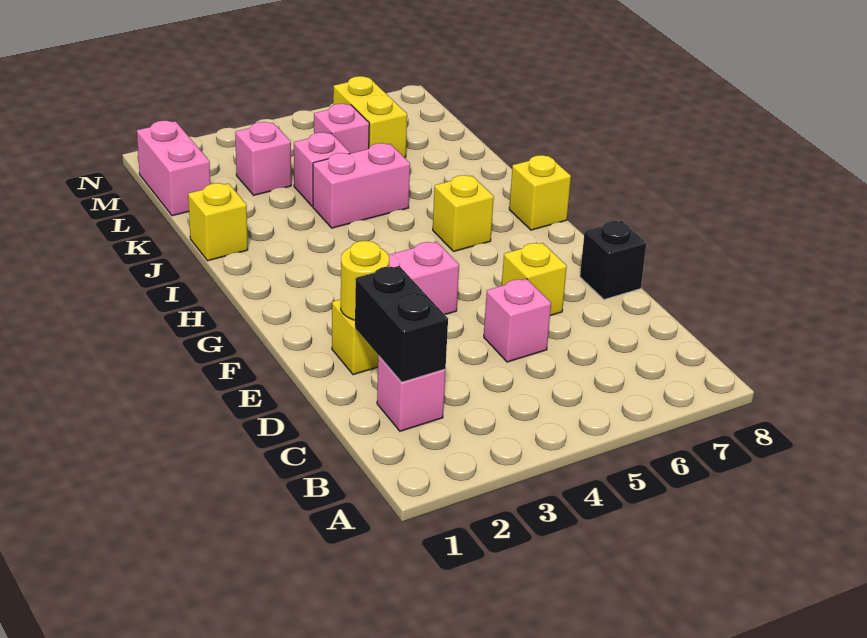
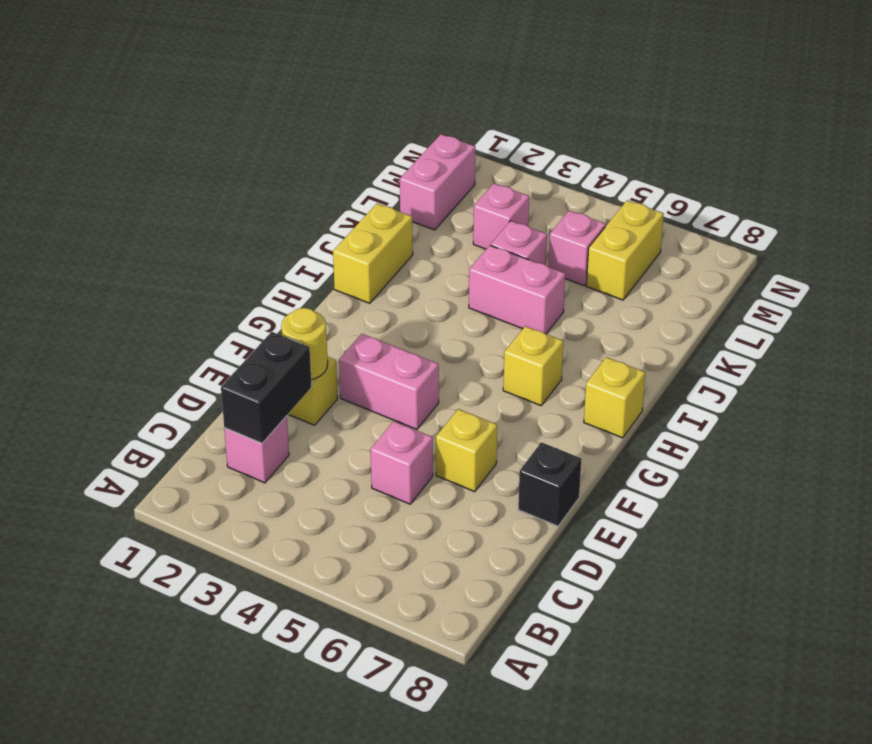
yellow brick J1 level 1 -> yellow brick I1:J1 level 1

